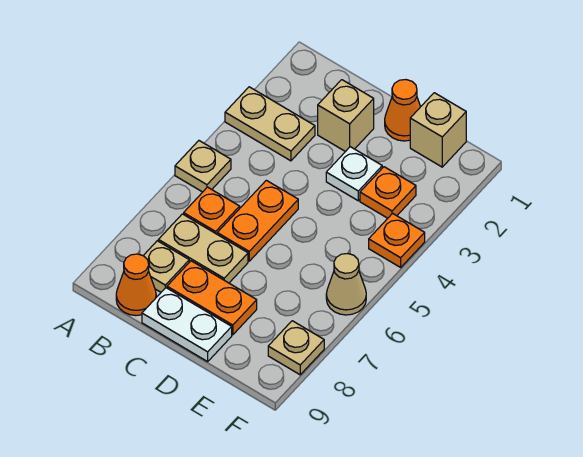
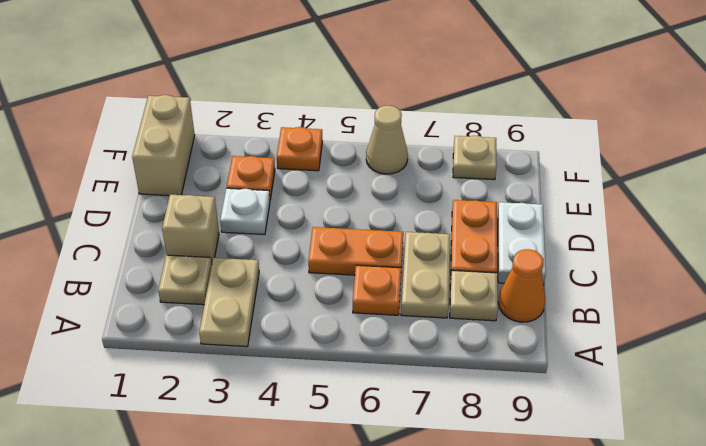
tan plate A5 level 1 -> tan plate B2 level 1
orange cone D1 level 1 -> none
tan brick E1 level 1 -> tan brick E1:F1 level 1

